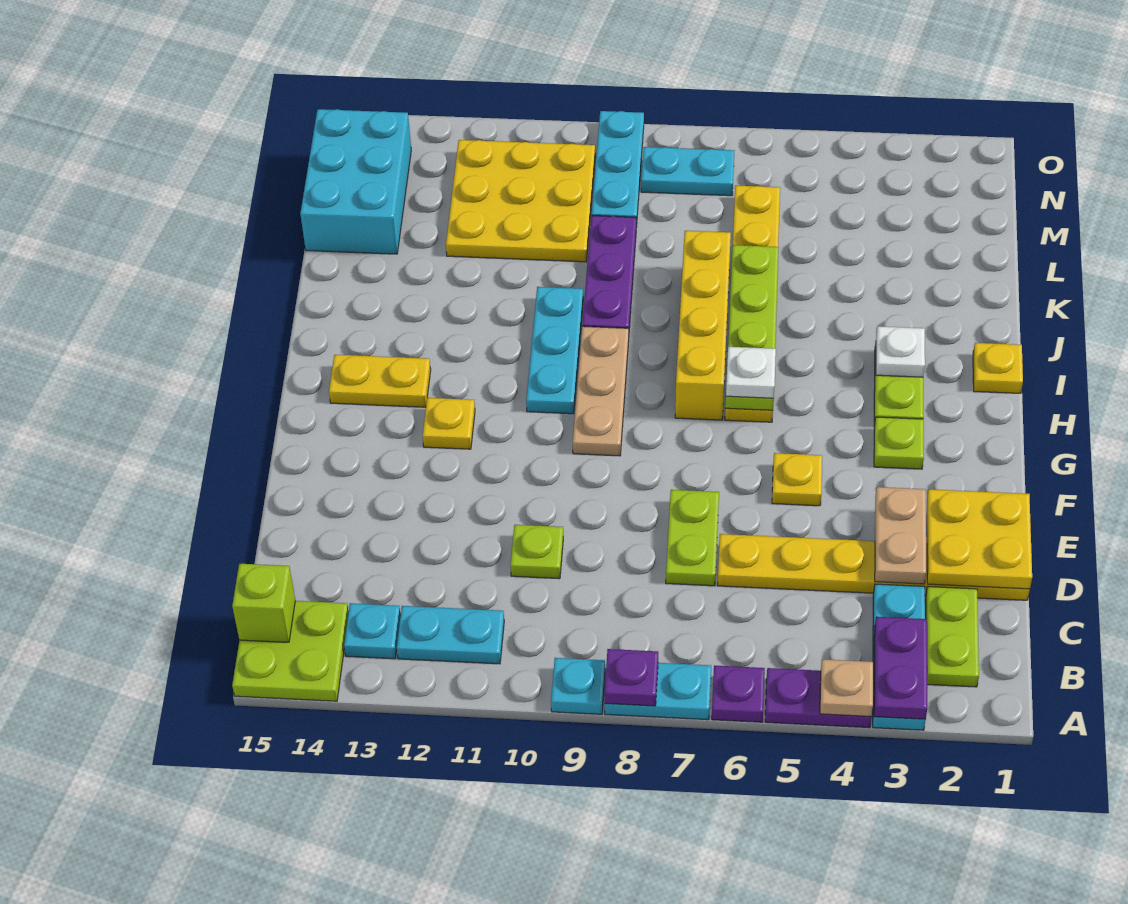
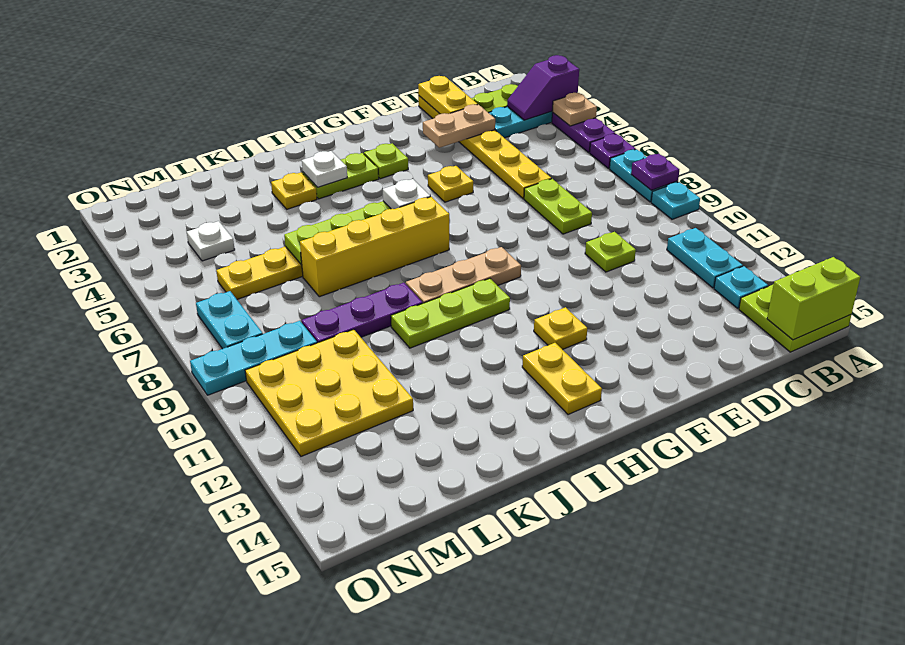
purple plate A3:B3 level 2 -> purple slope A3:B3 level 2 top A
lime brick B15 level 2 -> lime brick A15:B15 level 2
yellow plate D1:E2 level 2 -> yellow plate D1:D2 level 2
lime plate D7:E7 level 1 -> lime plate D7:D8 level 1
cyan plate H10:J10 level 1 -> lime plate H10:J10 level 1
yellow plate I1 level 1 -> yellow plate J3 level 1
cyan brick L14:N15 level 1 -> none
none -> white plate M4 level 1

